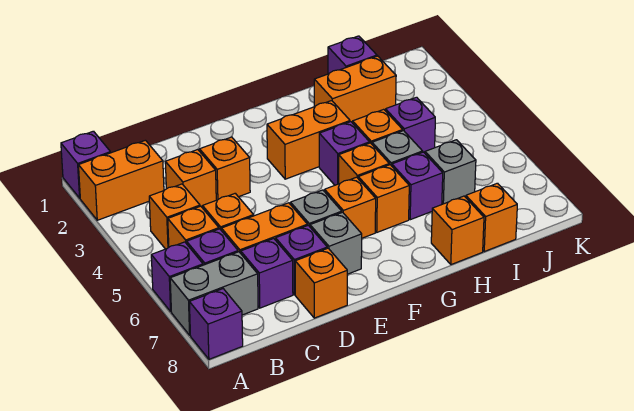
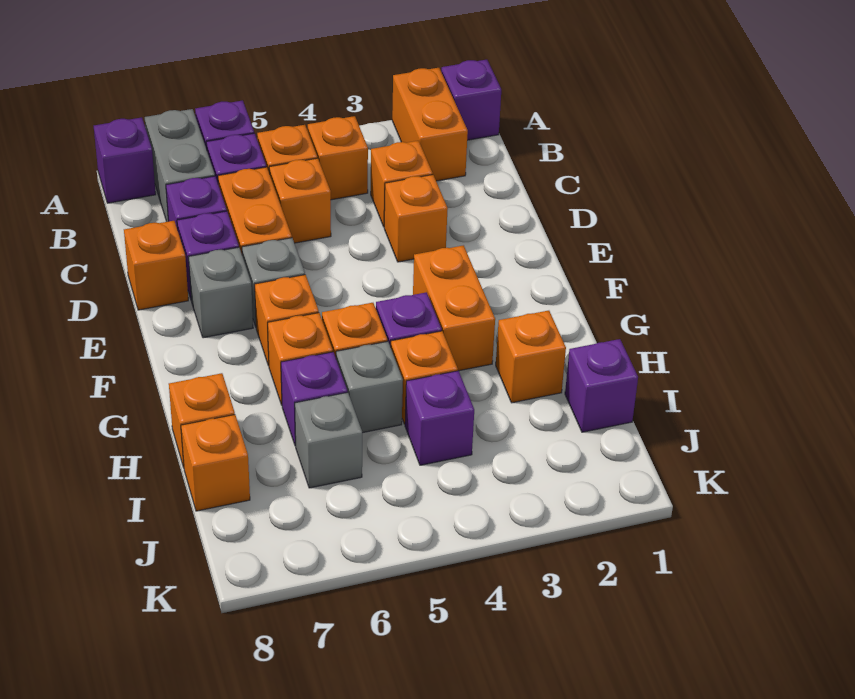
orange brick H2:I2 level 1 -> orange brick H2 level 1

